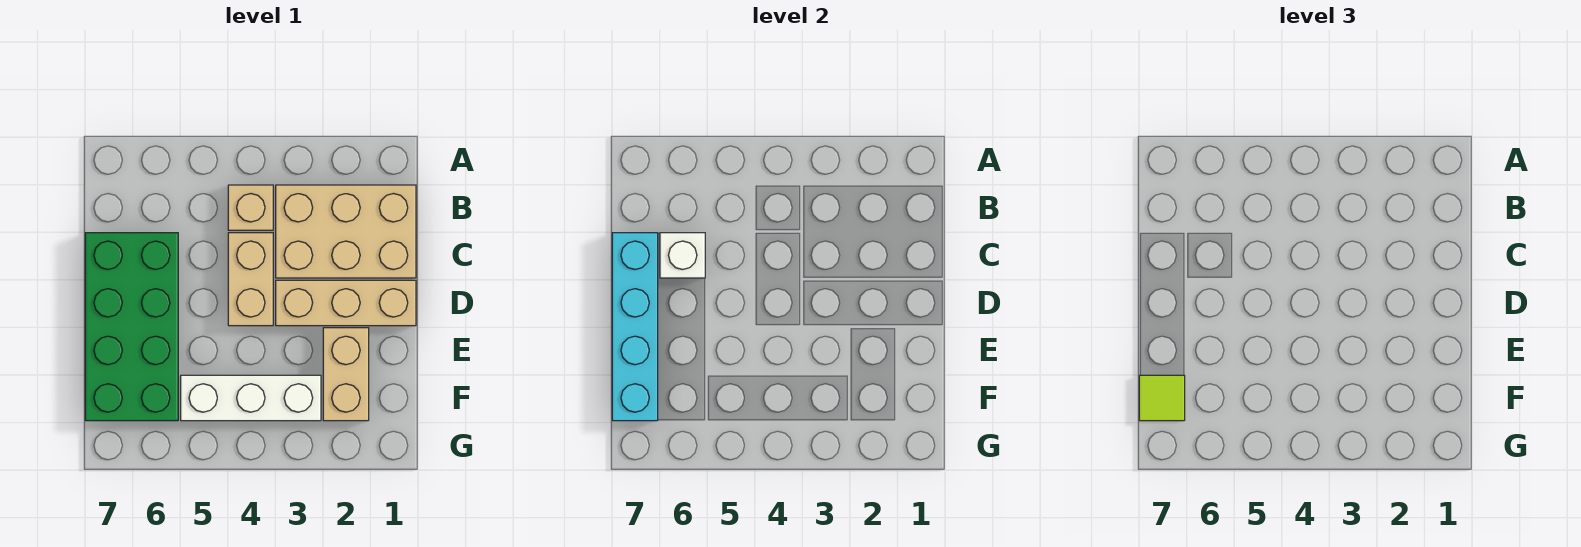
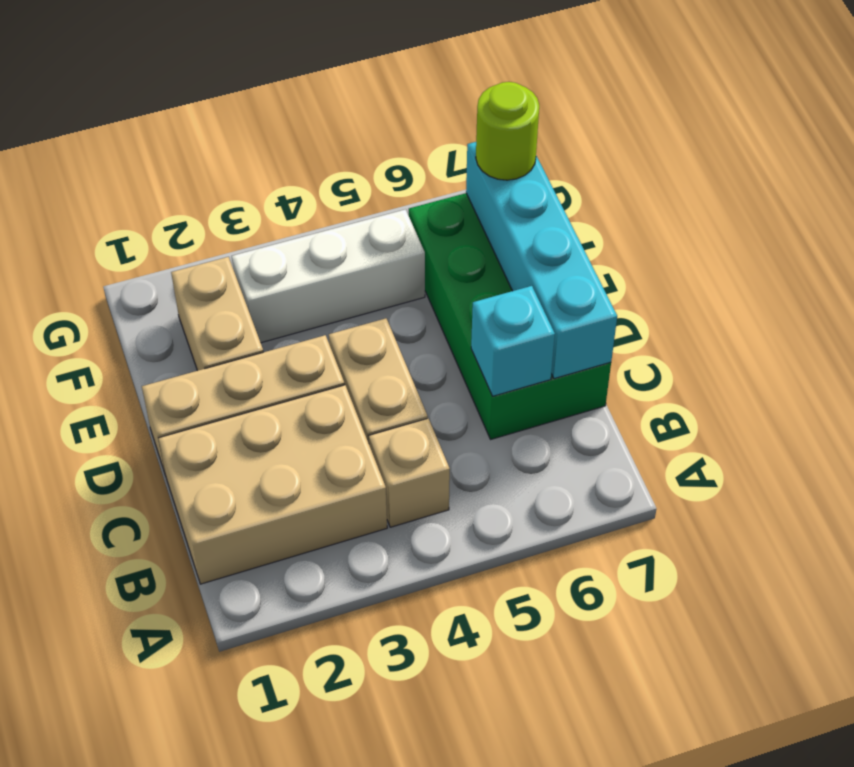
white brick C6 level 2 -> cyan brick C6 level 2
lime tile F7 level 3 -> lime round brick F7 level 3

